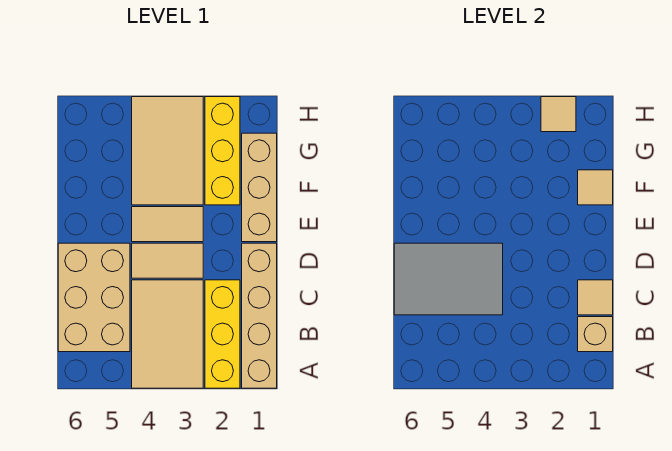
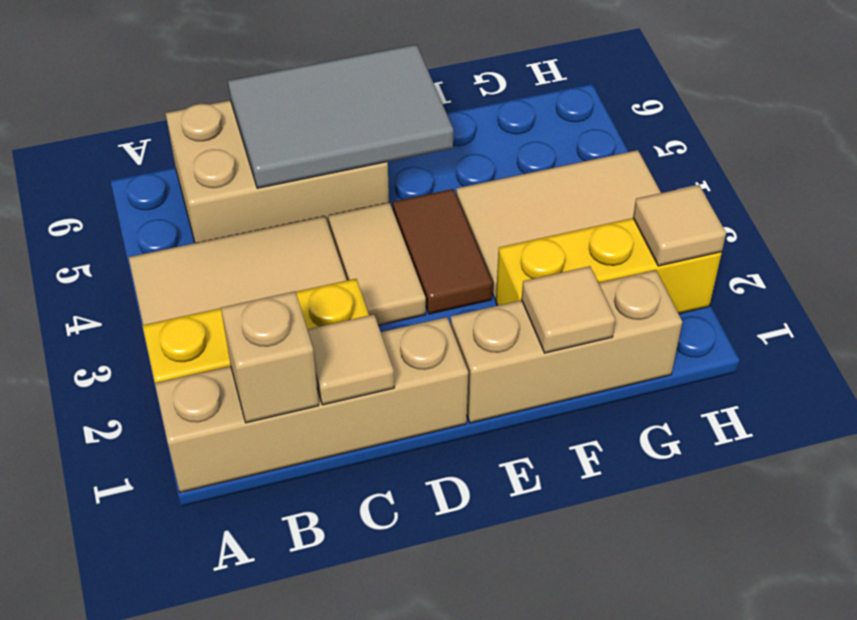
grey tile C4:D6 level 2 -> grey tile C5:E6 level 2
tan tile E3:E4 level 1 -> brown tile E3:E4 level 1

